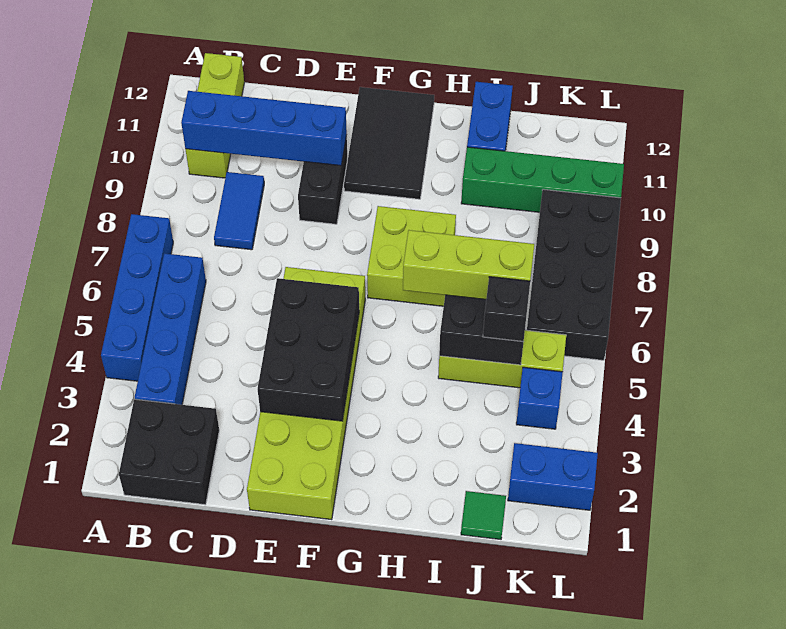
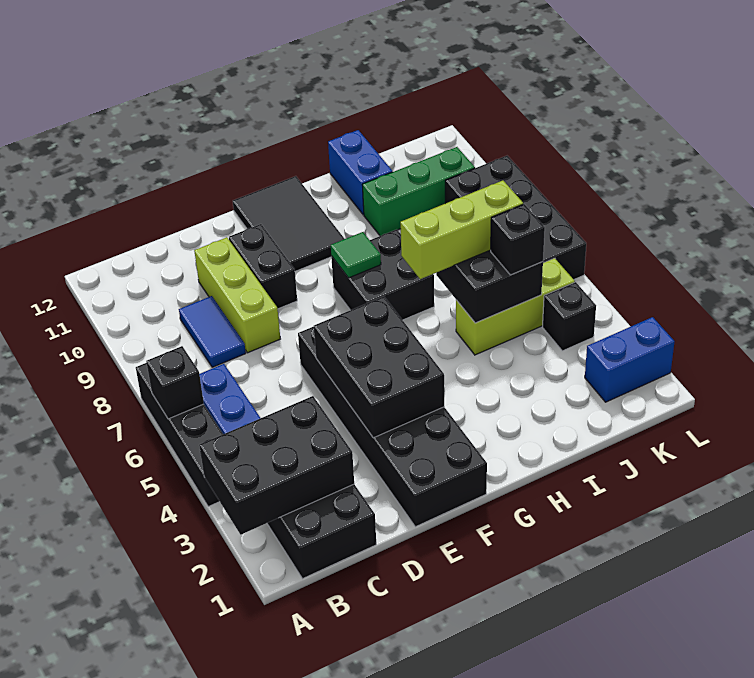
none -> black brick A2:C3 level 2
blue brick A4:A7 level 1 -> black brick A4:A7 level 1
none -> black brick A6 level 2
lime brick B10:B12 level 1 -> lime brick D8:D10 level 1
blue brick B10:E10 level 2 -> none
lime brick E1:F6 level 1 -> black brick E1:F6 level 1
lime brick G7:H8 level 1 -> black brick G7:H8 level 1
green brick I10:L10 level 1 -> green brick I10:K10 level 1
green tile J1 level 1 -> green tile G8 level 2
blue brick K4 level 1 -> black brick K4 level 1

